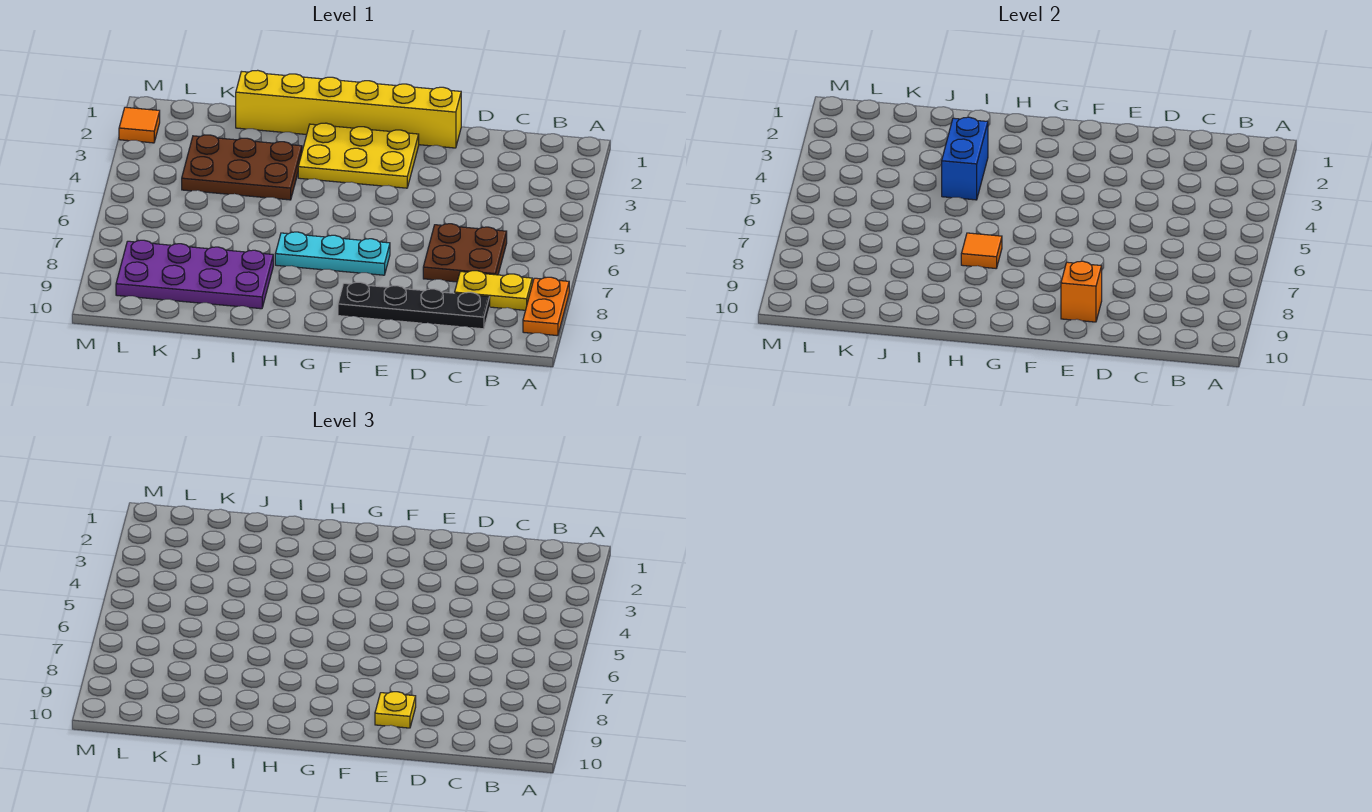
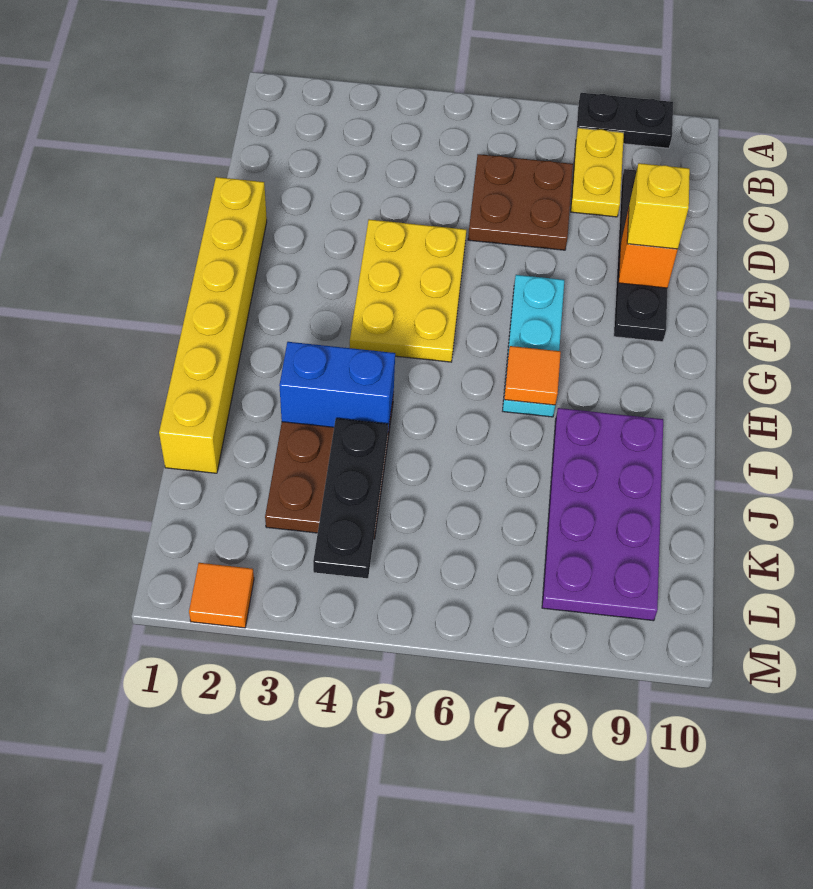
orange plate A8:A9 level 1 -> black plate A8:A9 level 1
yellow plate E9 level 3 -> yellow brick E9 level 3
yellow plate F2:H3 level 1 -> yellow plate E4:G5 level 1
none -> black plate J4:L4 level 2

